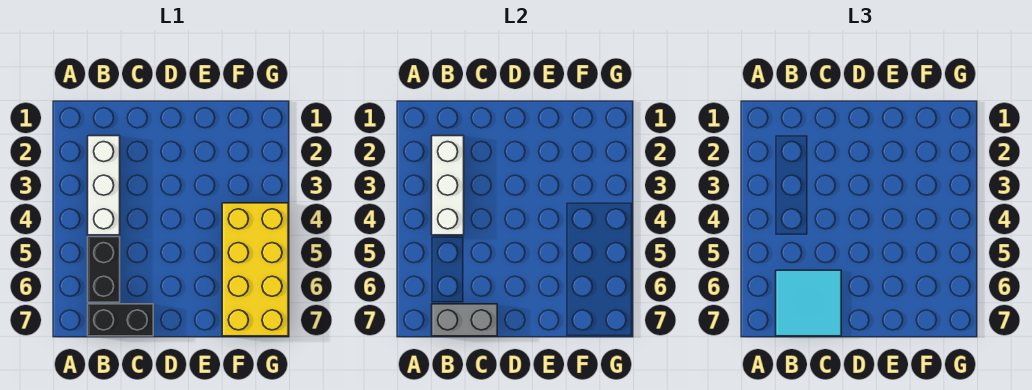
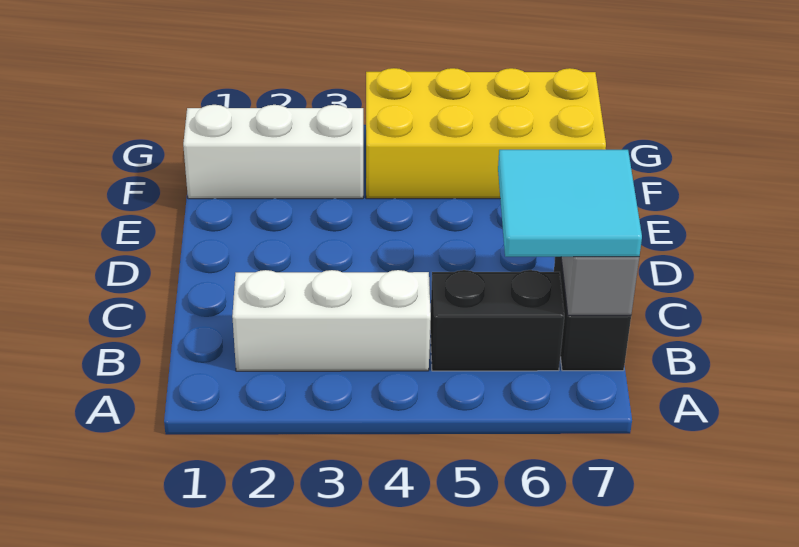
white brick B2:B4 level 2 -> white brick F1:F3 level 1

